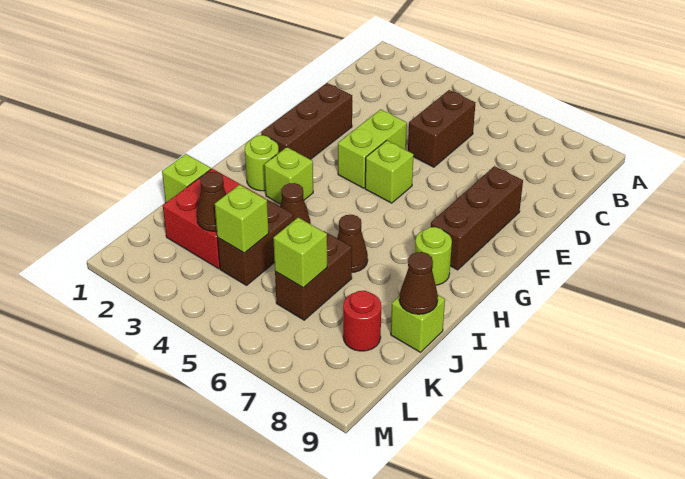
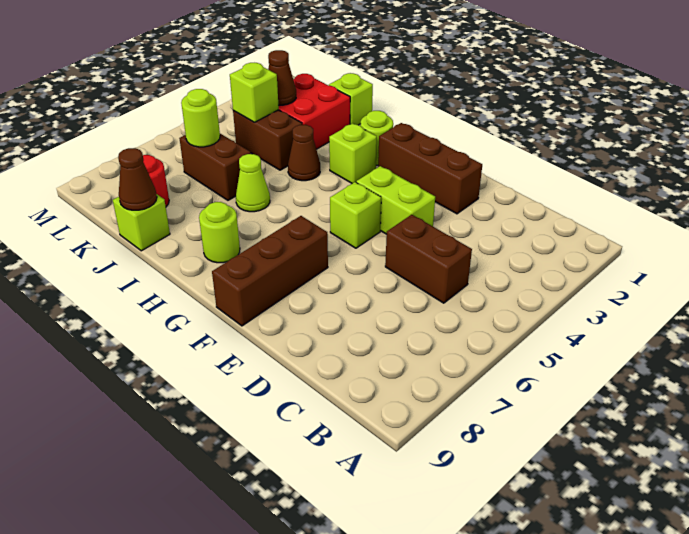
brown brick E8:G8 level 1 -> brown brick F7:F9 level 1
brown cone I6 level 1 -> lime cone I6 level 1
lime brick K6 level 2 -> lime round brick K6 level 2

